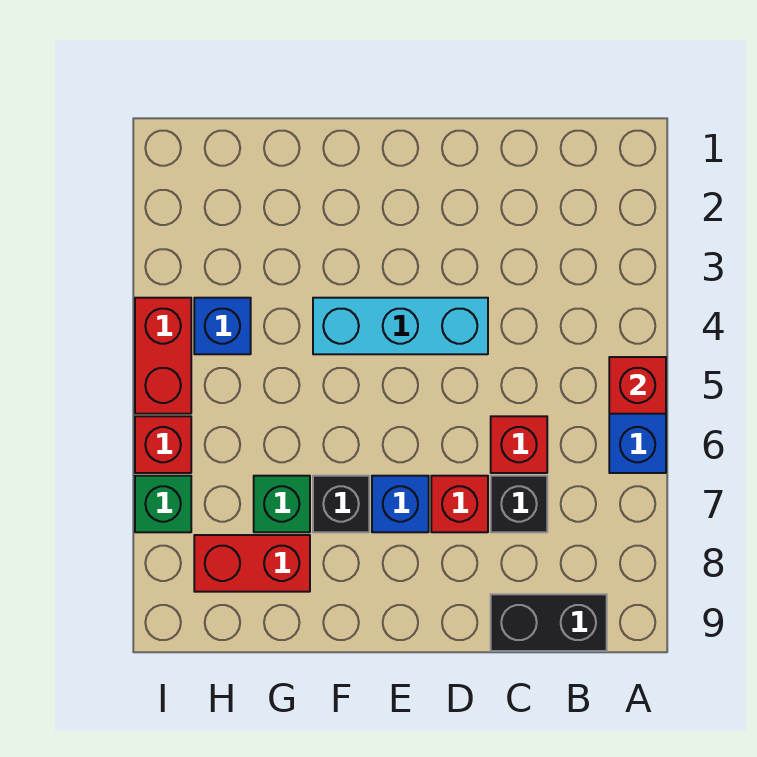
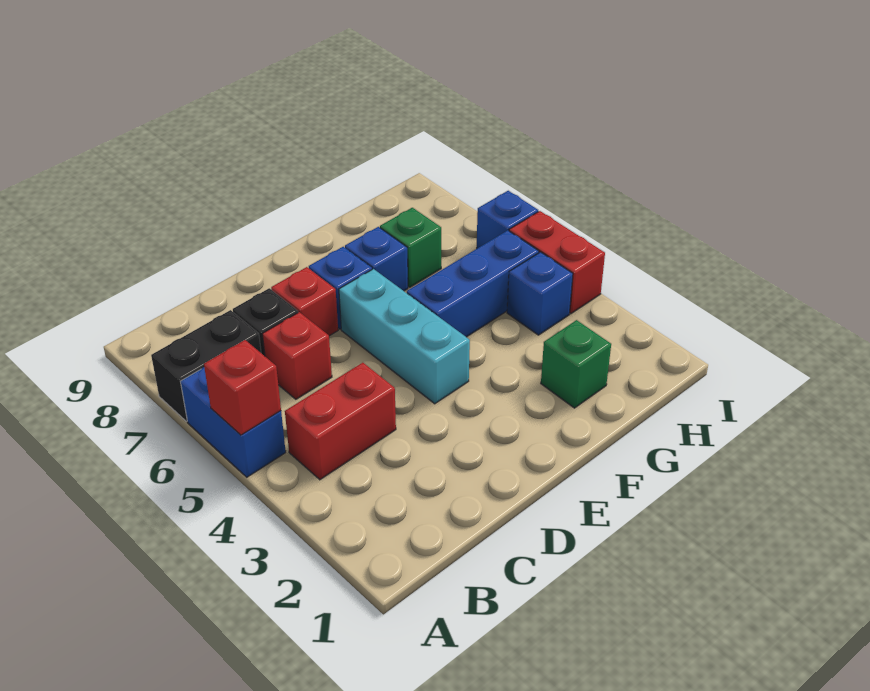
black brick B9:C9 level 1 -> black brick A7:B7 level 1
cyan brick D4:F4 level 1 -> cyan brick E4:E6 level 1
none -> blue brick F5:H5 level 1
black brick F7 level 1 -> blue brick F7 level 1
red brick G8:H8 level 1 -> red brick B4:C4 level 1
red brick I6 level 1 -> blue brick I6 level 1
green brick I7 level 1 -> green brick G2 level 1

